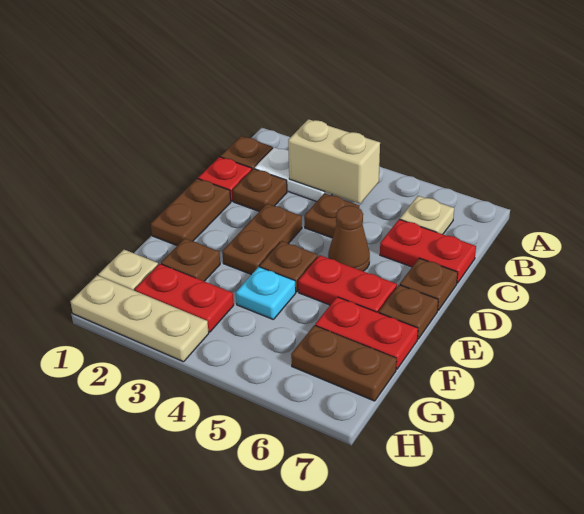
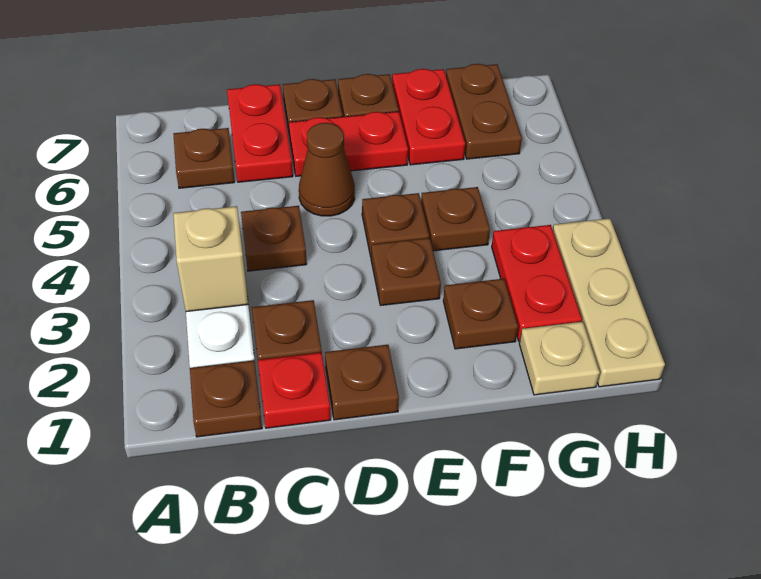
tan brick B3:B4 level 2 -> tan brick B3 level 2
tan plate B6 level 1 -> brown plate B6 level 1
brown plate D1:E1 level 1 -> brown plate D1 level 1
brown plate D3:E3 level 1 -> brown plate E3 level 1
red plate E5:E6 level 1 -> red plate D6:E6 level 1
cyan plate F4 level 1 -> brown plate F4 level 1

